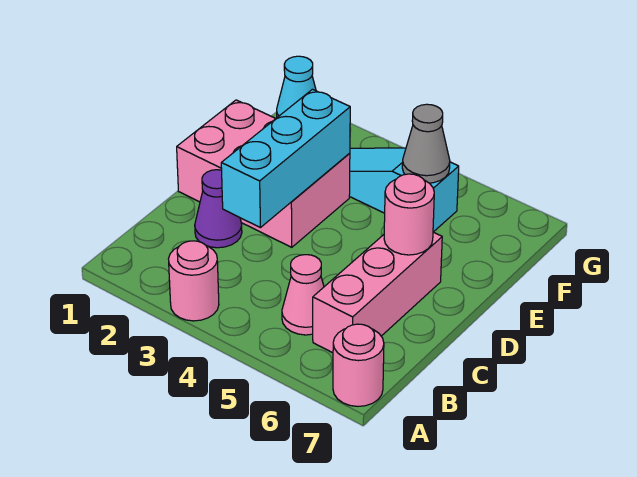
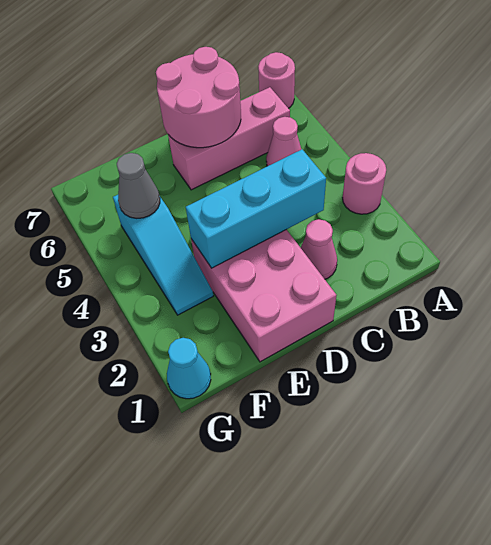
purple cone C2 level 1 -> pink cone C2 level 1
pink round brick D6 level 2 -> pink round brick C6:D7 level 2

